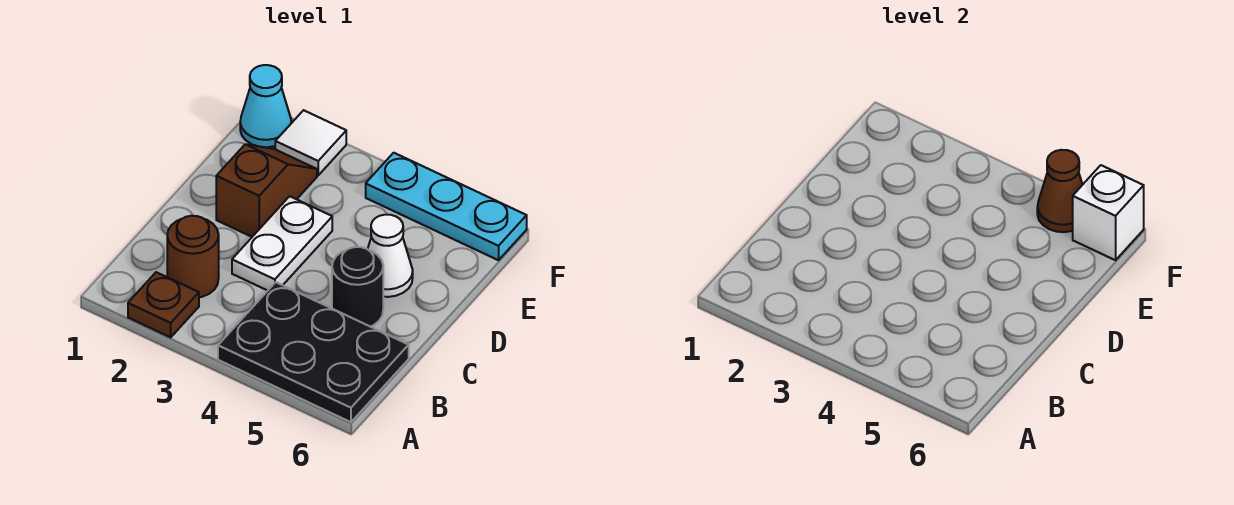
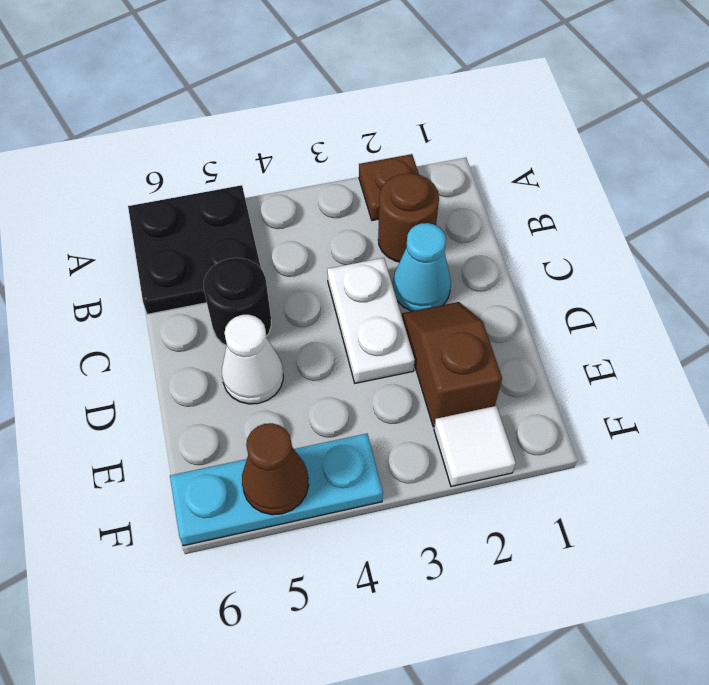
black plate A4:B6 level 1 -> black plate A5:B6 level 1
brown slope D2:E2 level 1 top D -> brown slope D2:E2 level 1 top E
cyan cone F1 level 1 -> cyan cone C2 level 1
white brick F6 level 2 -> none

